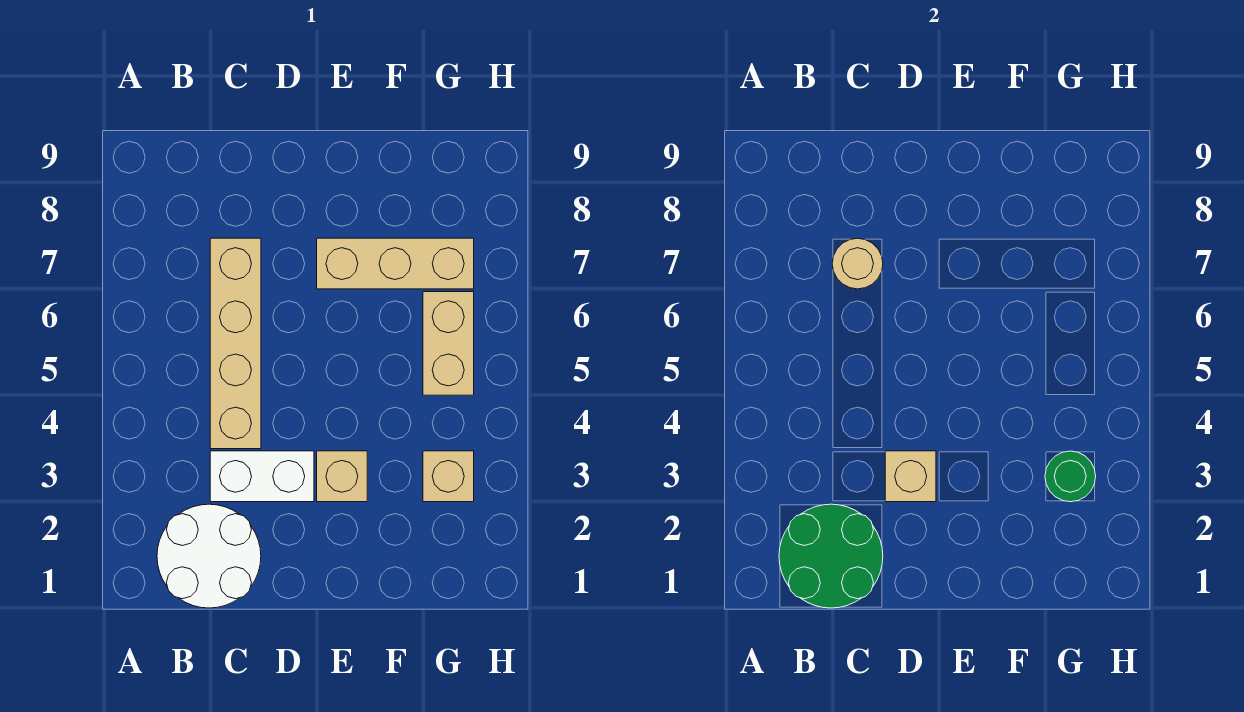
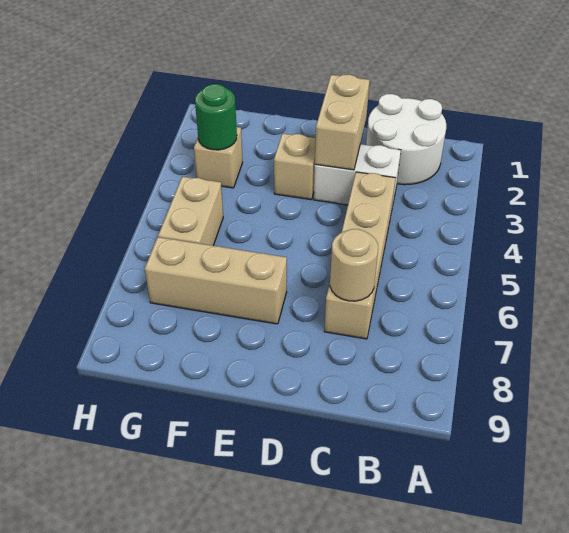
green round brick B1:C2 level 2 -> none
tan brick D3 level 2 -> tan brick D2:D3 level 2

